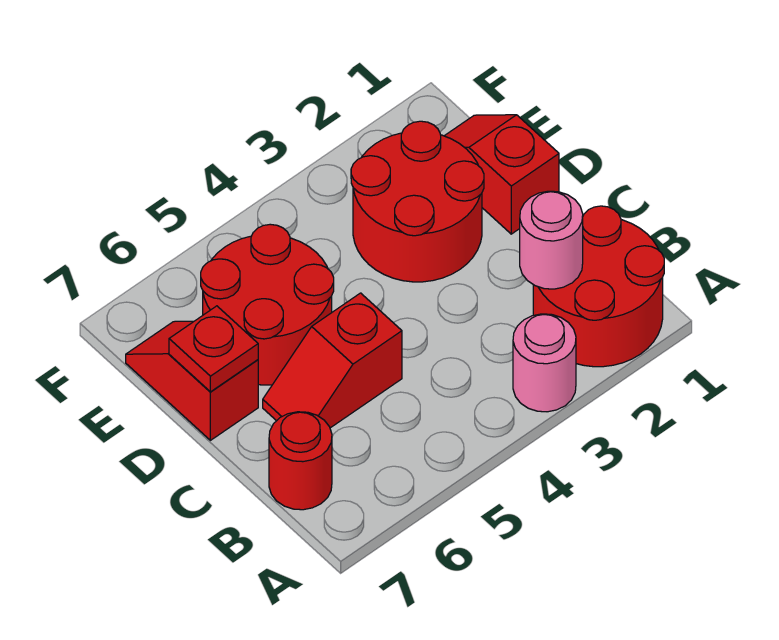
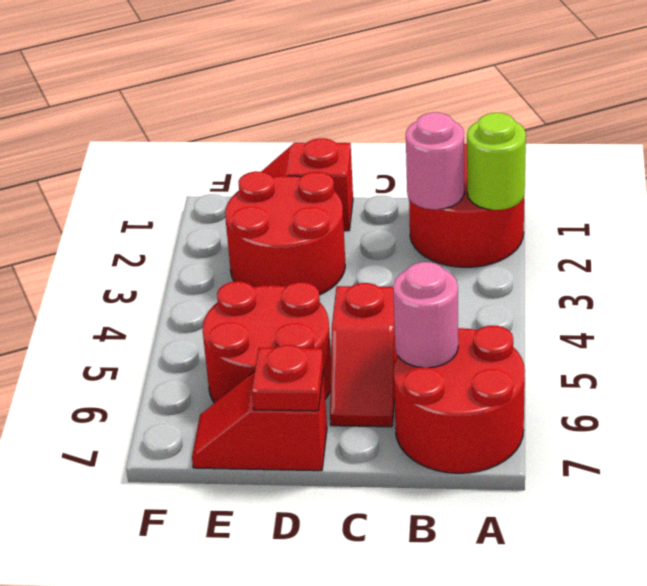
none -> lime round brick A2 level 2
pink round brick A3 level 1 -> pink round brick B6 level 2
red round brick B7 level 1 -> red round brick A6:B7 level 1

